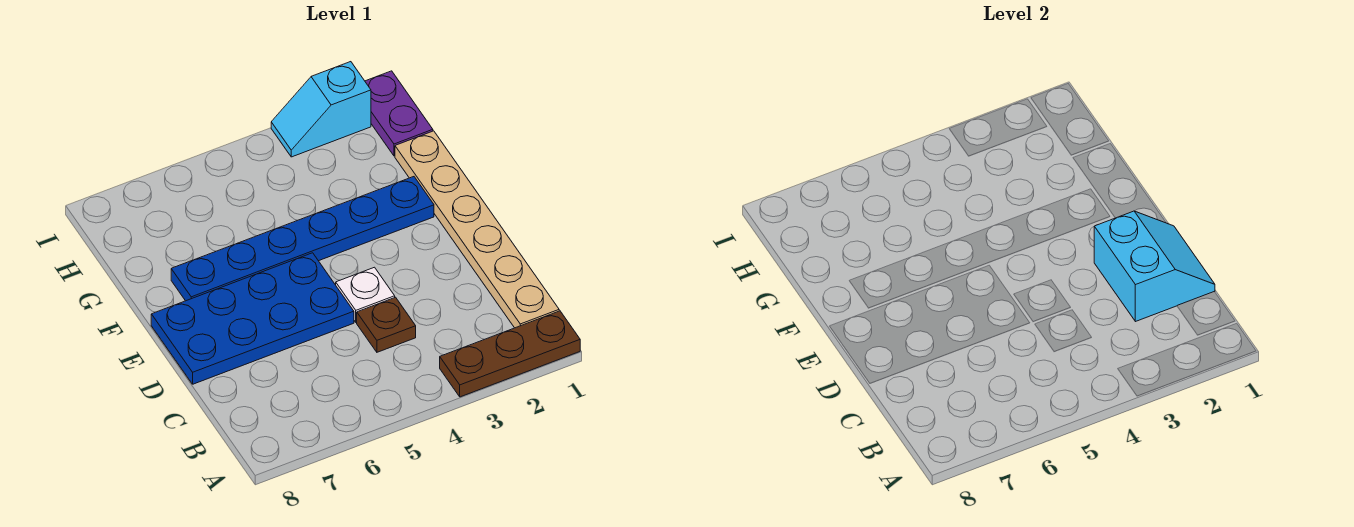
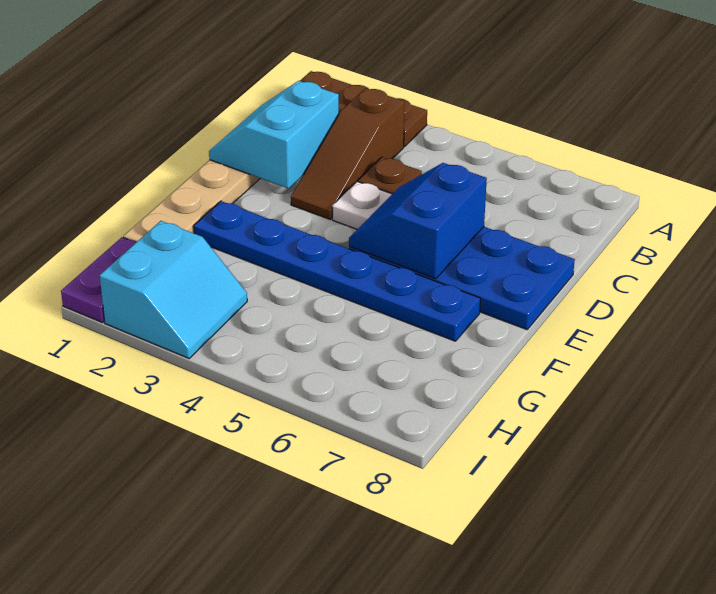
none -> brown slope B3:D3 level 1 top B
none -> blue slope D5:E6 level 2 top 6
cyan slope I2:I3 level 1 top 2 -> cyan slope H2:I3 level 1 top 2

